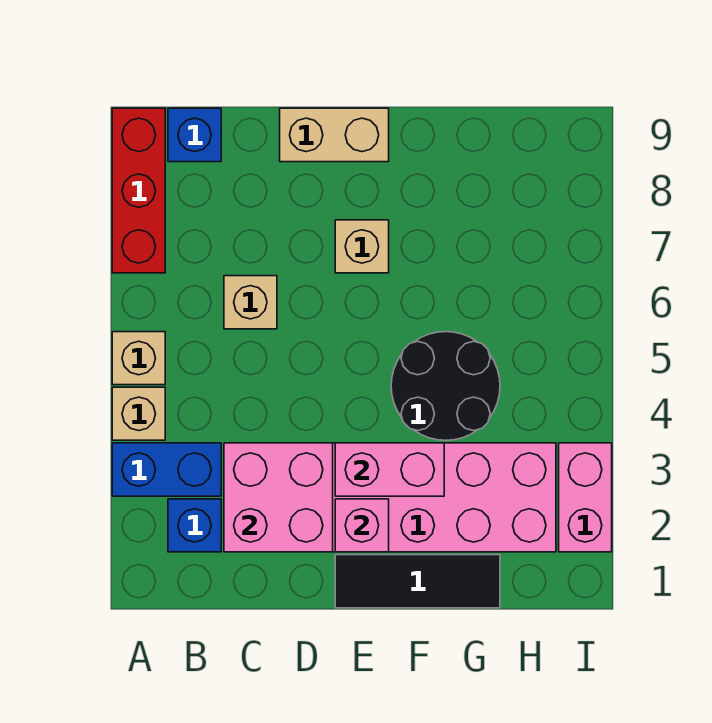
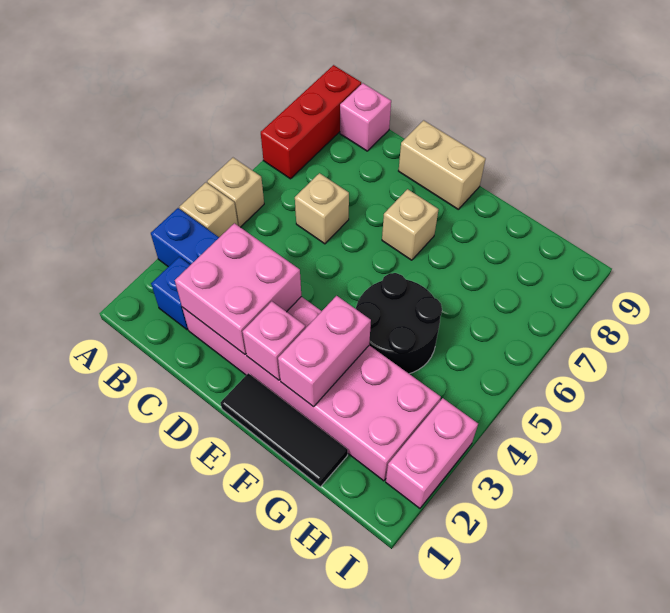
blue brick B9 level 1 -> pink brick B9 level 1
pink brick E3:F3 level 2 -> pink brick F2:F3 level 2

